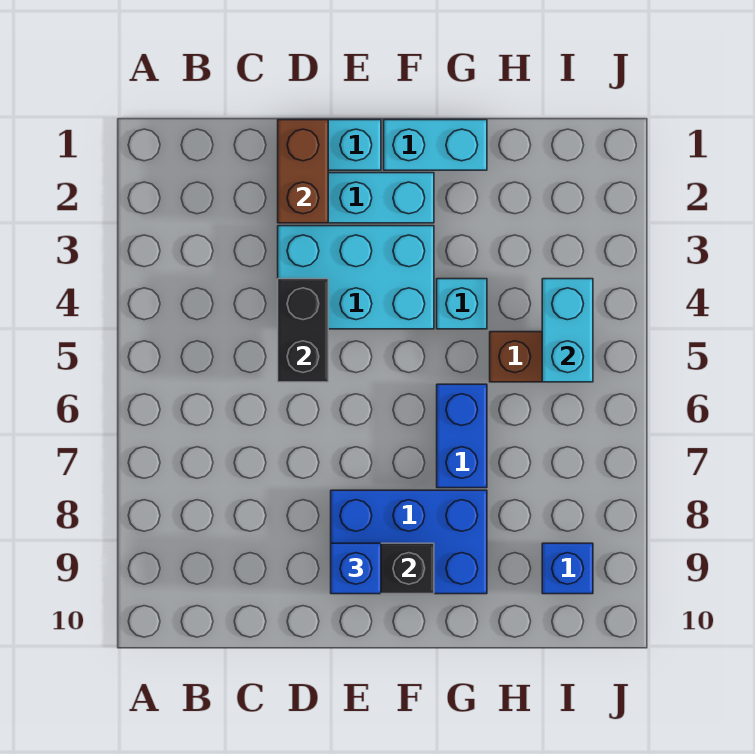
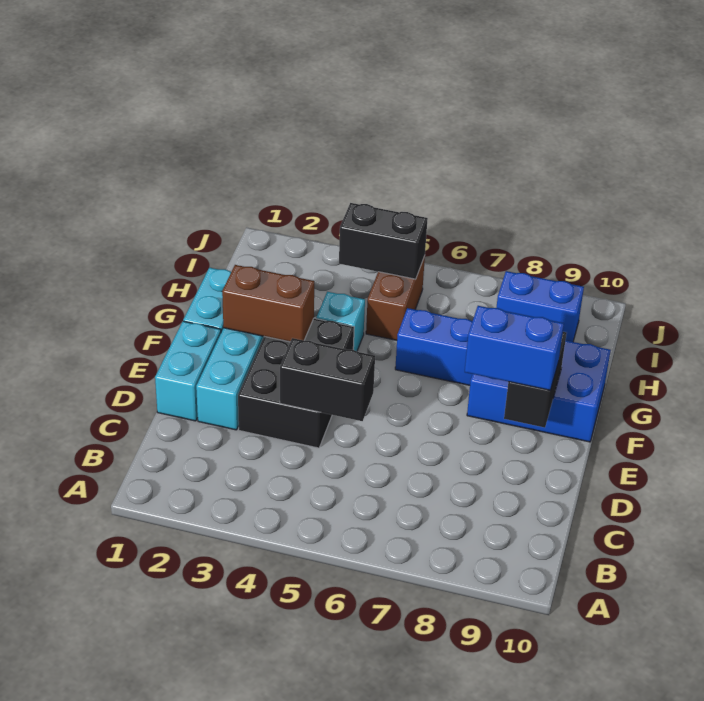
brown brick D1:D2 level 2 -> brown brick F2:F3 level 2
cyan brick D3:F4 level 1 -> black brick D3:F4 level 1
blue brick E8:G9 level 1 -> blue brick F8:G10 level 1
blue brick E9 level 3 -> blue brick E8:E9 level 3
cyan brick I4:I5 level 2 -> black brick I4:I5 level 2
blue brick I9 level 1 -> blue brick I8:I9 level 1

